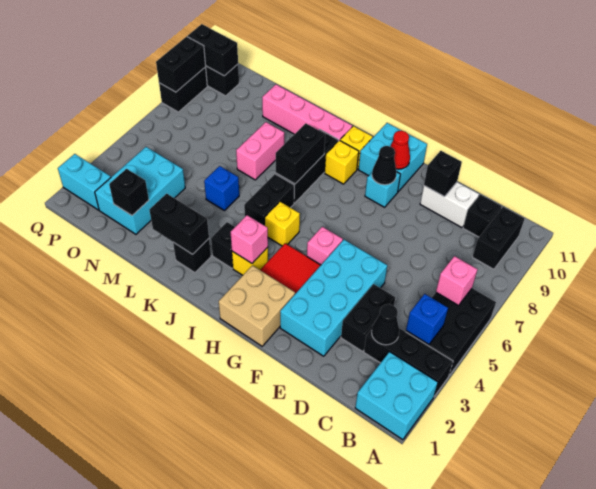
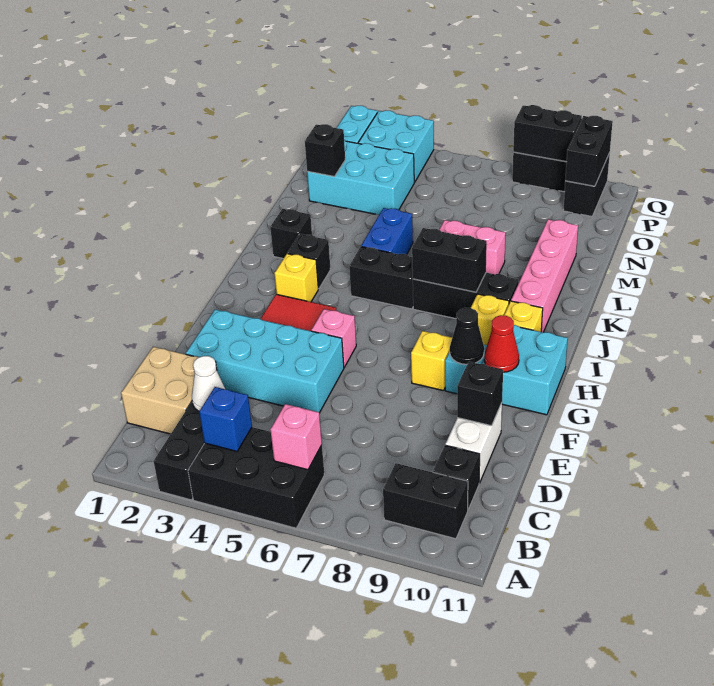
cyan brick A1:B2 level 1 -> cyan brick P3:Q4 level 1
black cone C3 level 2 -> white cone C3 level 2
black brick D3:D4 level 1 -> none
tan brick G1:H2 level 1 -> tan brick C1:D2 level 1
pink brick I3 level 2 -> none
yellow brick I5 level 1 -> yellow brick G8 level 1
black brick K2:L2 level 2 -> none
blue brick L5 level 1 -> blue brick K5:L5 level 1

